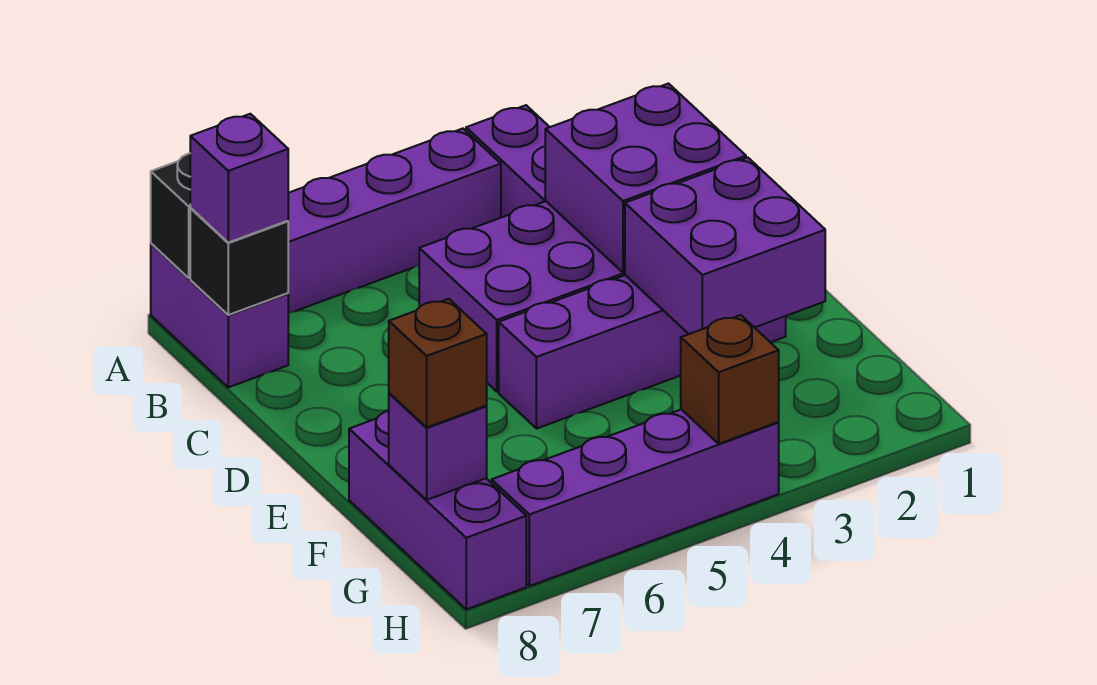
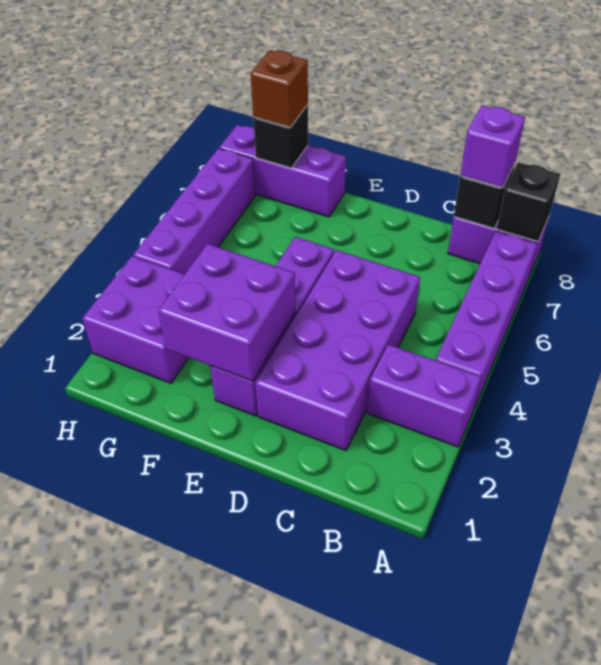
purple brick C2:D3 level 2 -> purple brick G2:H3 level 1
purple brick G8 level 2 -> black brick G8 level 2
brown brick H4 level 2 -> none

